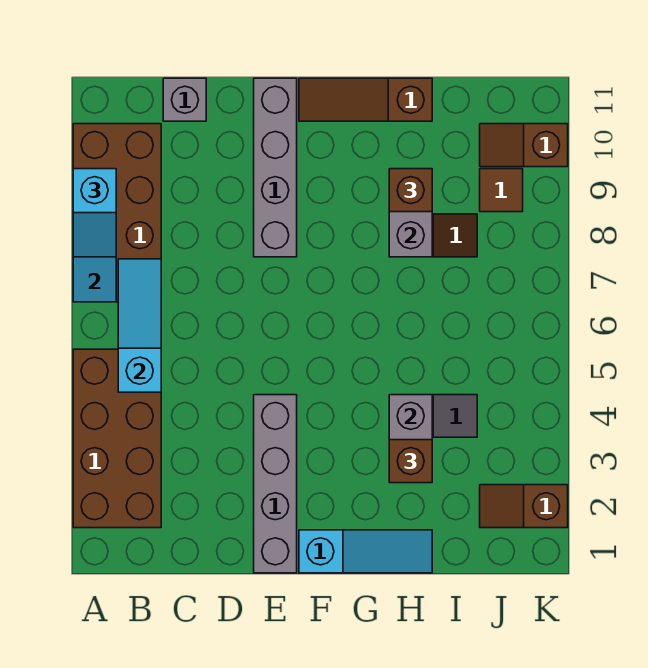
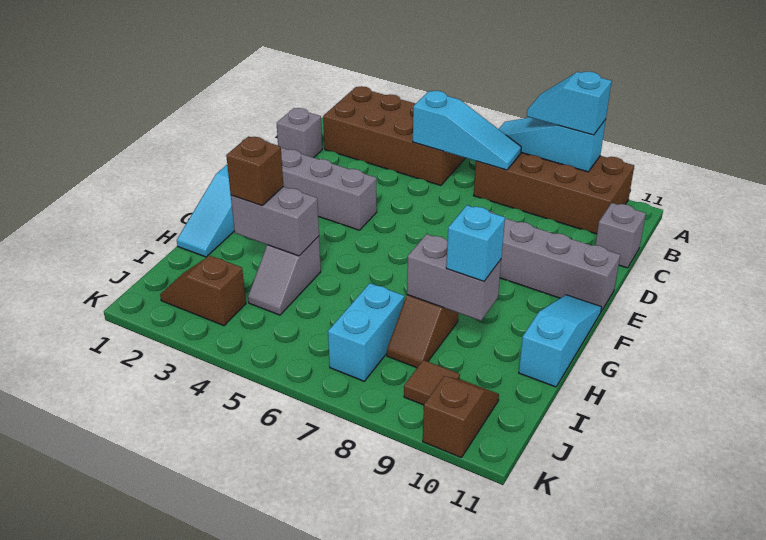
none -> grey brick C1 level 1
brown slope F11:H11 level 1 top H -> cyan slope F11:H11 level 1 top H
brown brick H9 level 3 -> cyan brick H9 level 3
none -> cyan brick I7:J7 level 1
brown slope J2:K2 level 1 top K -> brown slope J2:J3 level 1 top 3

